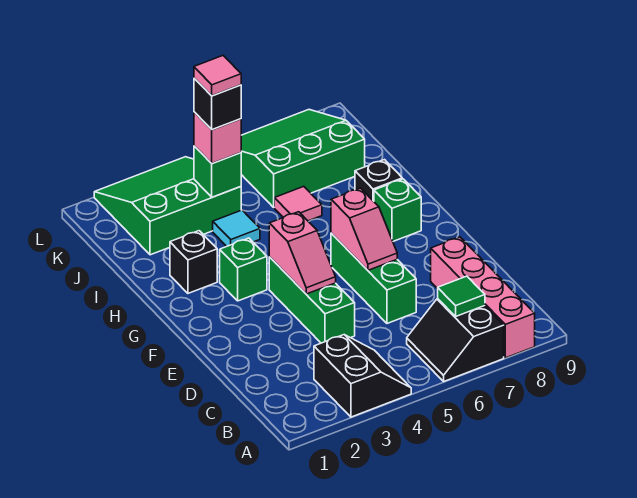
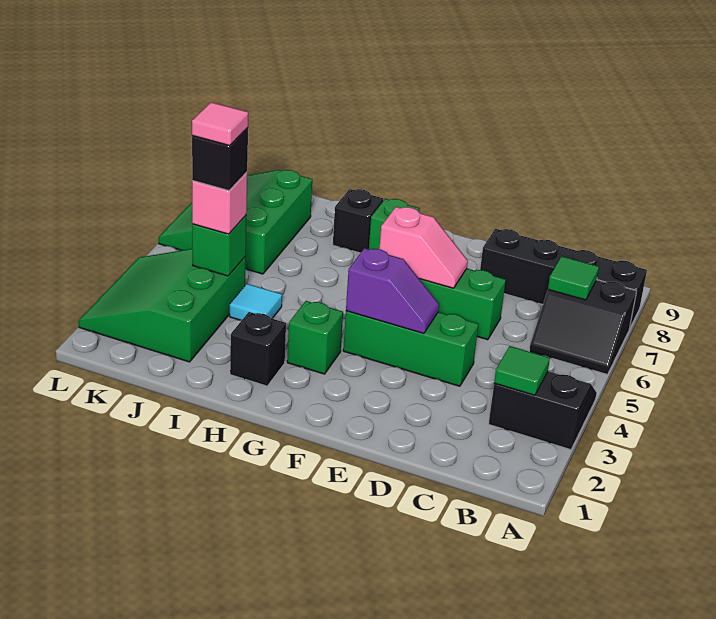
pink brick A8:D8 level 1 -> black brick A8:D8 level 1
none -> green tile B3 level 2
pink slope E4:F4 level 2 top F -> purple slope E4:F4 level 2 top F
pink tile I6 level 1 -> none

